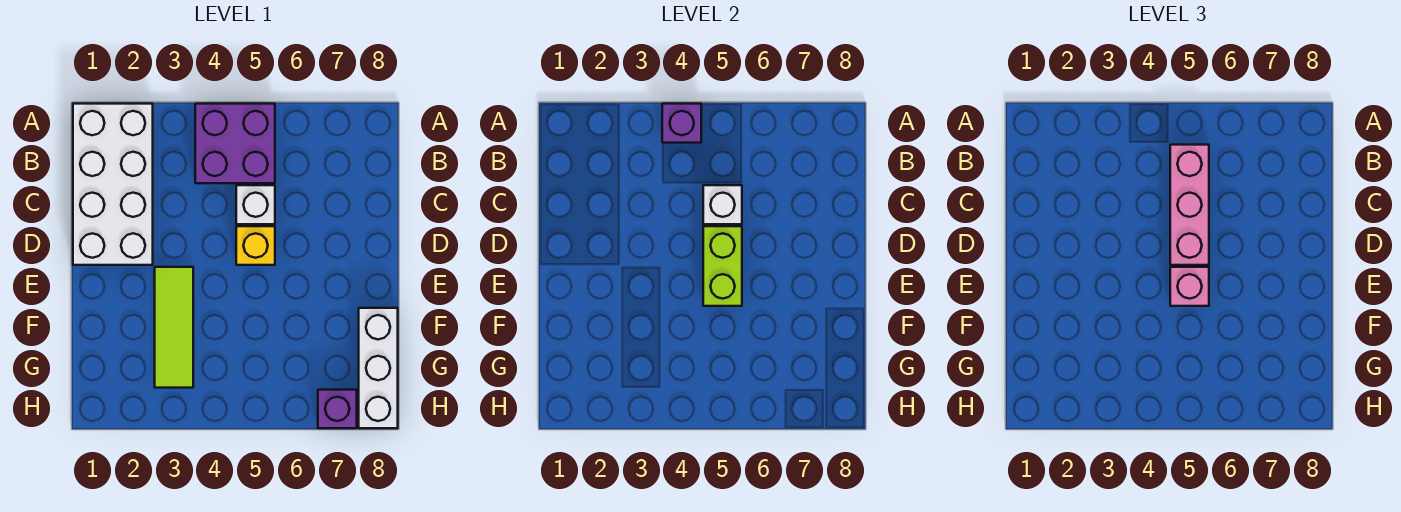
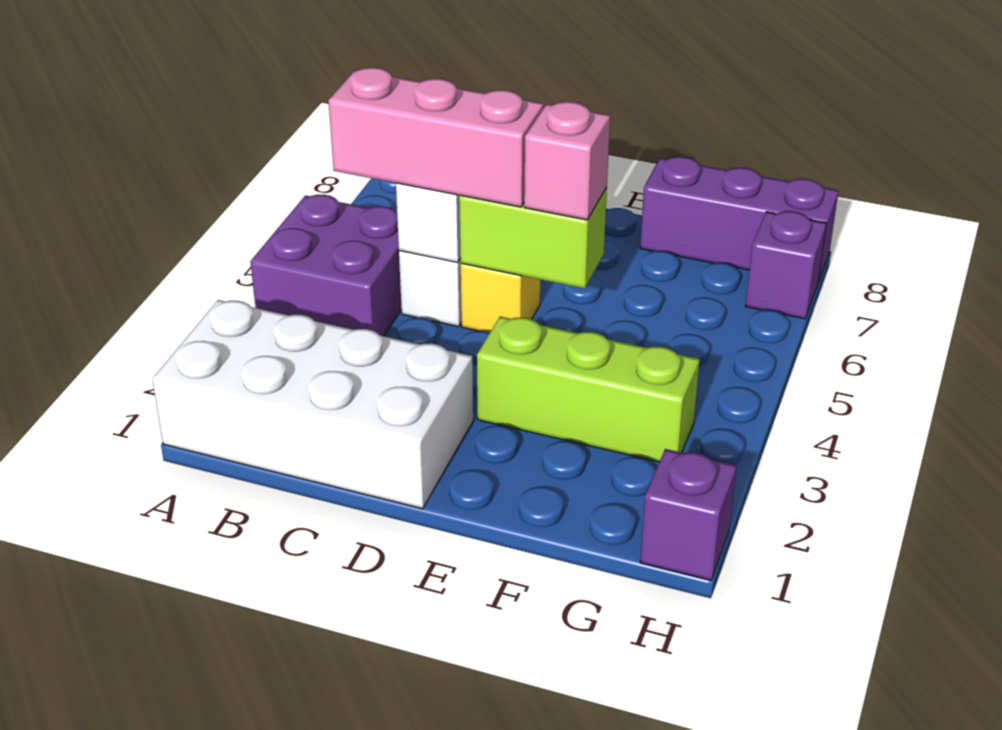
purple brick A4 level 2 -> purple brick H1 level 1
lime tile E3:G3 level 1 -> lime brick E3:G3 level 1
white brick F8:H8 level 1 -> purple brick F8:H8 level 1

